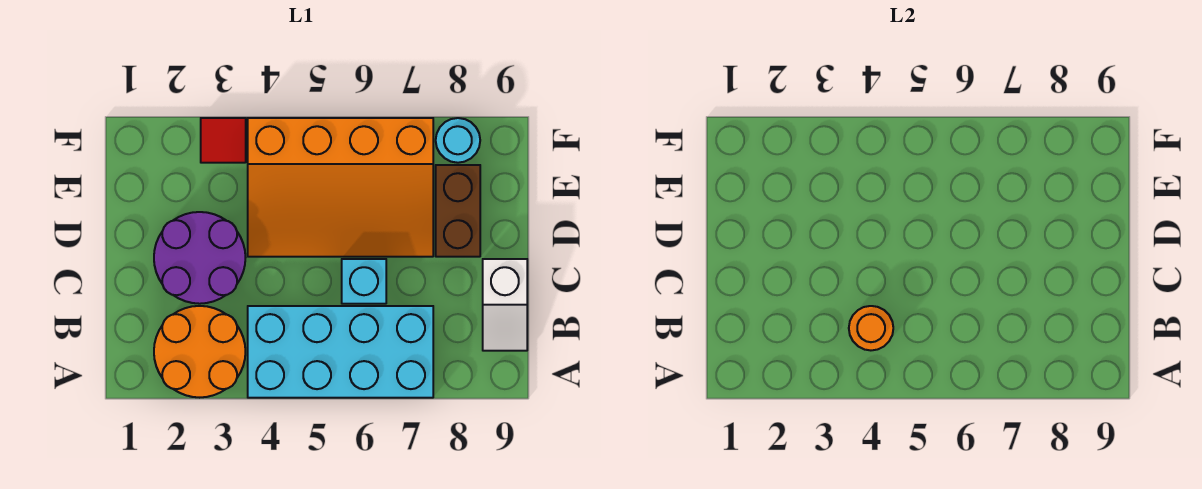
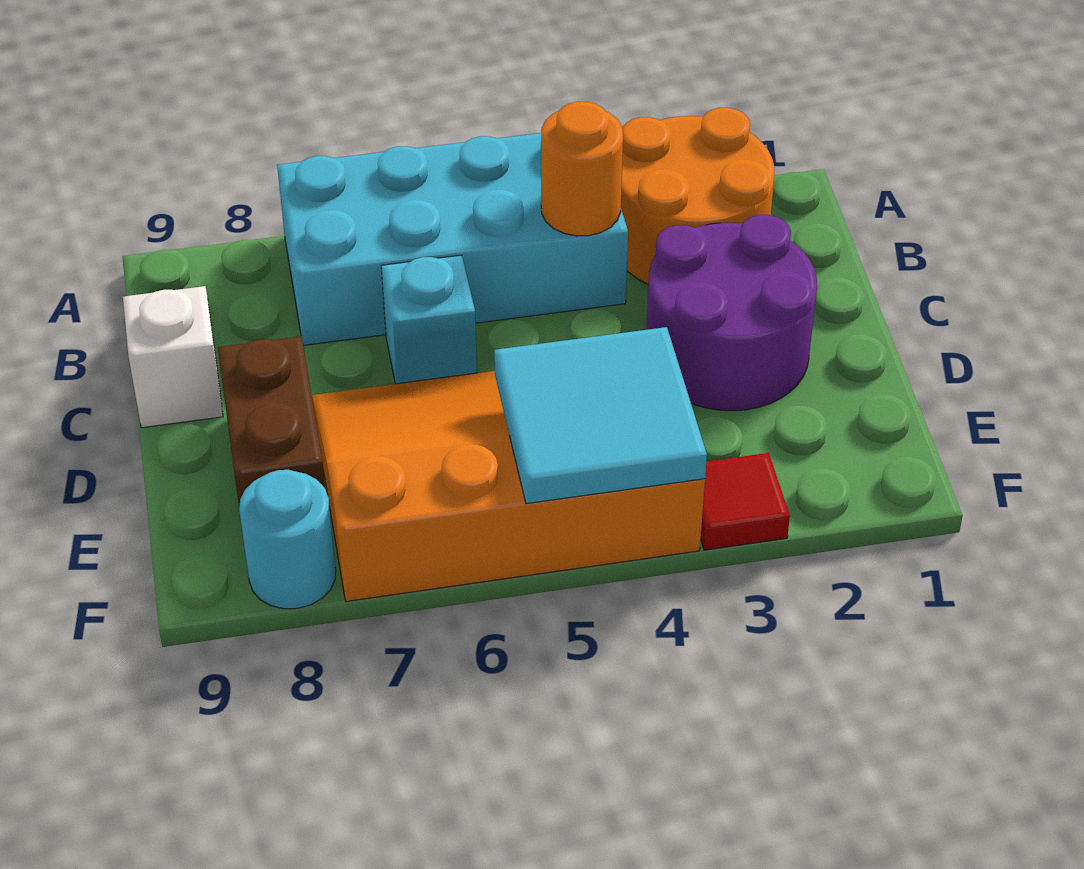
none -> cyan tile E4:F5 level 2

